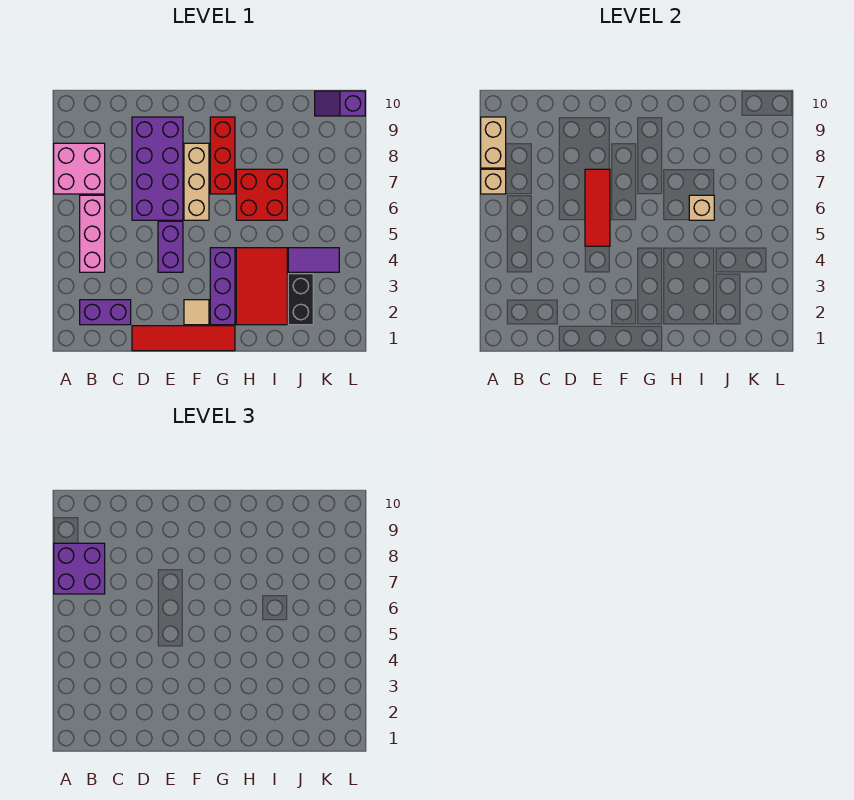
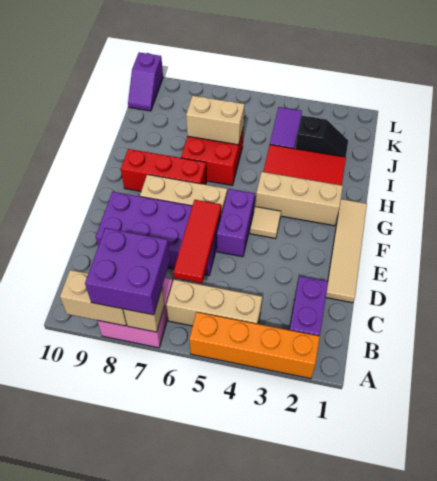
none -> orange brick A2:A5 level 1
pink brick B4:B6 level 1 -> tan brick B4:B6 level 1
red tile D1:G1 level 1 -> tan tile D1:G1 level 1
purple brick E4:E5 level 1 -> purple brick E5:F5 level 1
red tile E5:E7 level 2 -> red tile C6:E6 level 2
tan tile F2 level 1 -> tan tile F4 level 1
purple brick G2:G4 level 1 -> tan brick G2:G4 level 1
tan brick I6 level 2 -> tan brick I6:I7 level 2
black brick J2:J3 level 1 -> black slope J2:J3 level 1 top 3

